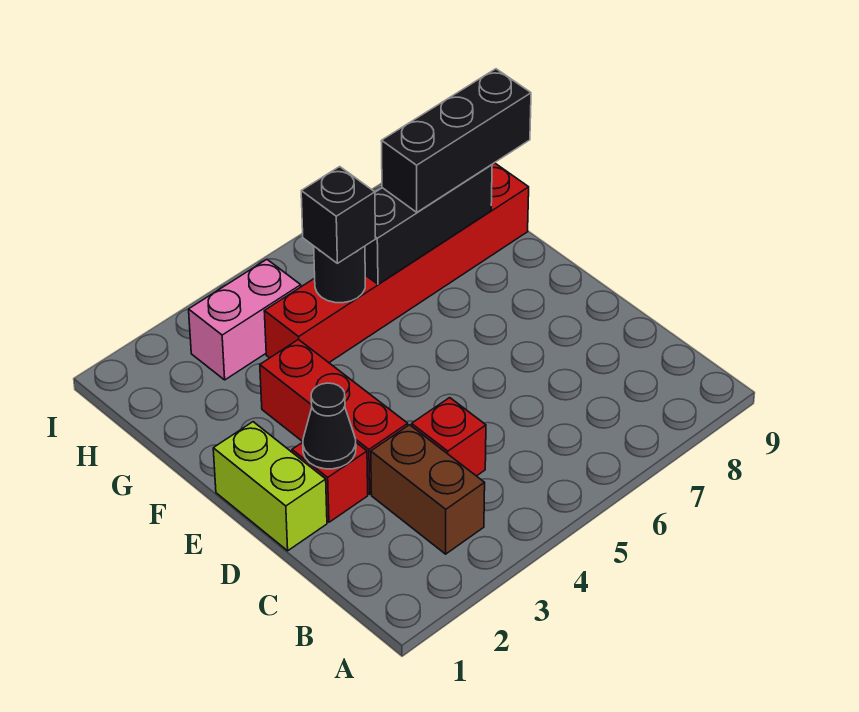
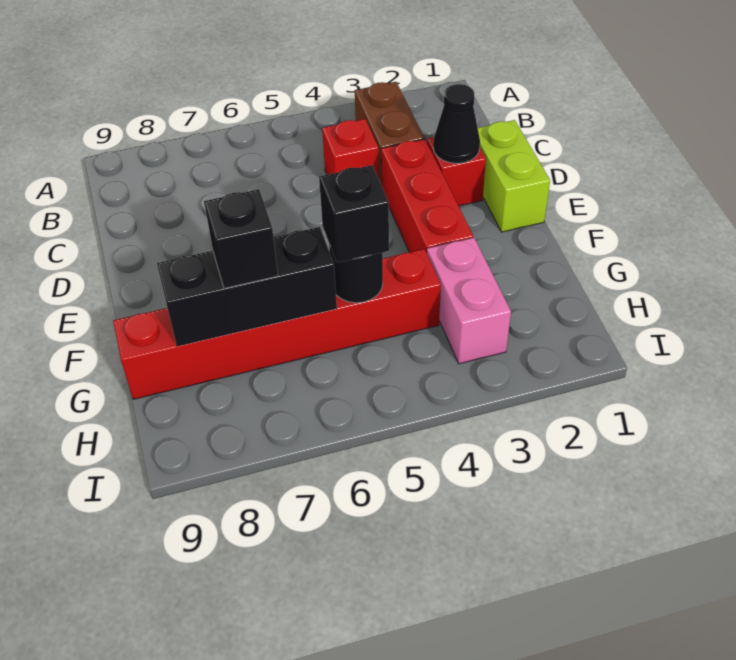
black brick G7:G9 level 3 -> black brick G7 level 3
pink brick H3:H4 level 1 -> pink brick G3:H3 level 1

